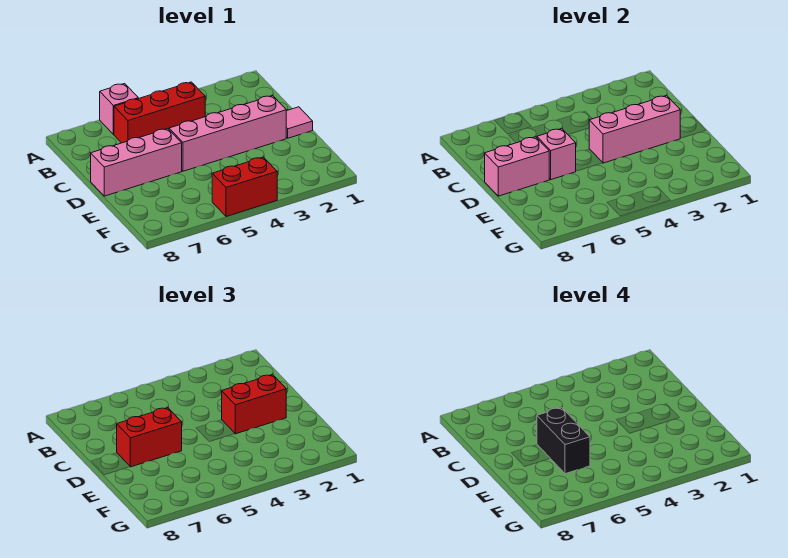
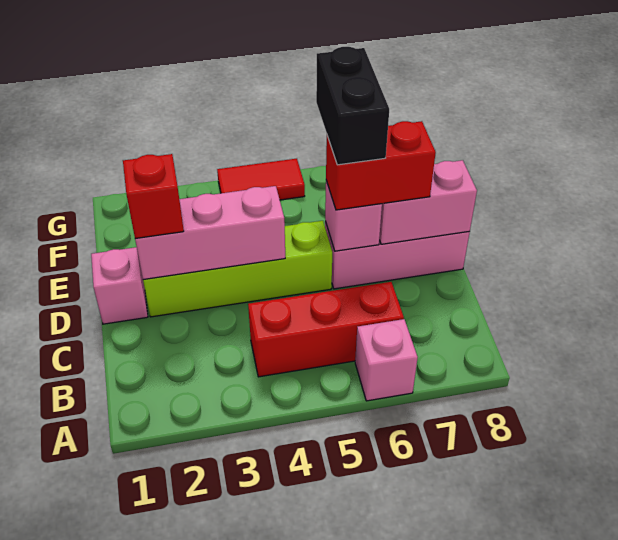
pink tile D1 level 1 -> pink brick D1 level 1
pink brick D2:D5 level 1 -> lime brick D2:D5 level 1
red brick D2:D3 level 3 -> red brick D2 level 3
red brick G4:G5 level 1 -> red tile G4:G5 level 1

